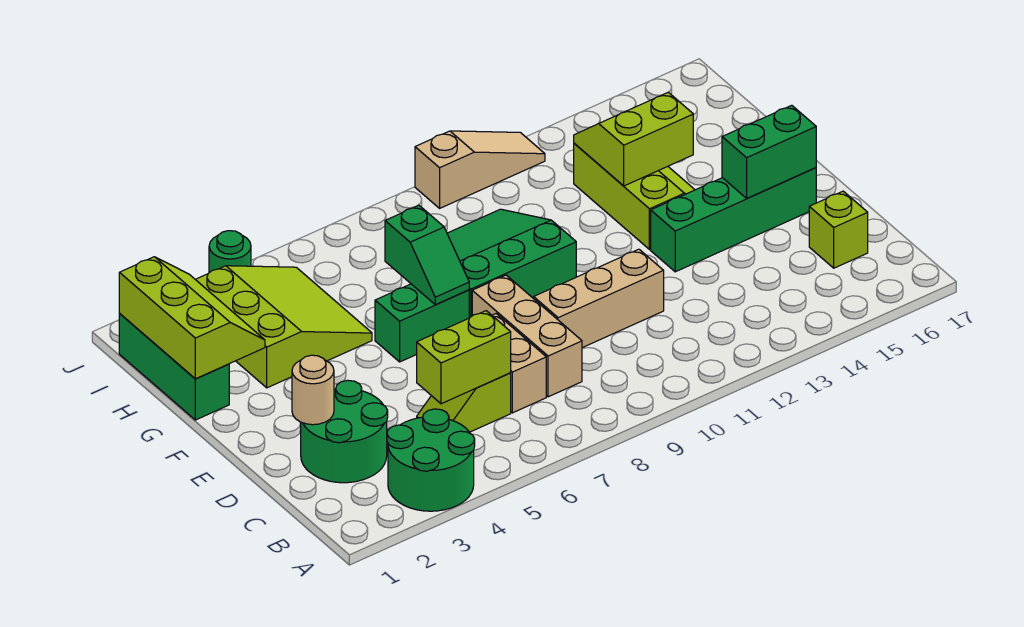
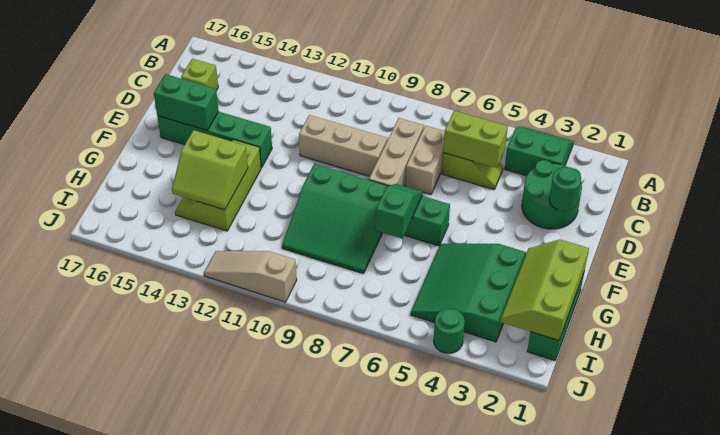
green round brick A3:B4 level 1 -> green slope A3:B4 level 1 top B
tan round brick D2 level 2 -> green round brick D2 level 2
lime slope G3:I5 level 1 top 3 -> green slope G3:I5 level 1 top 3

